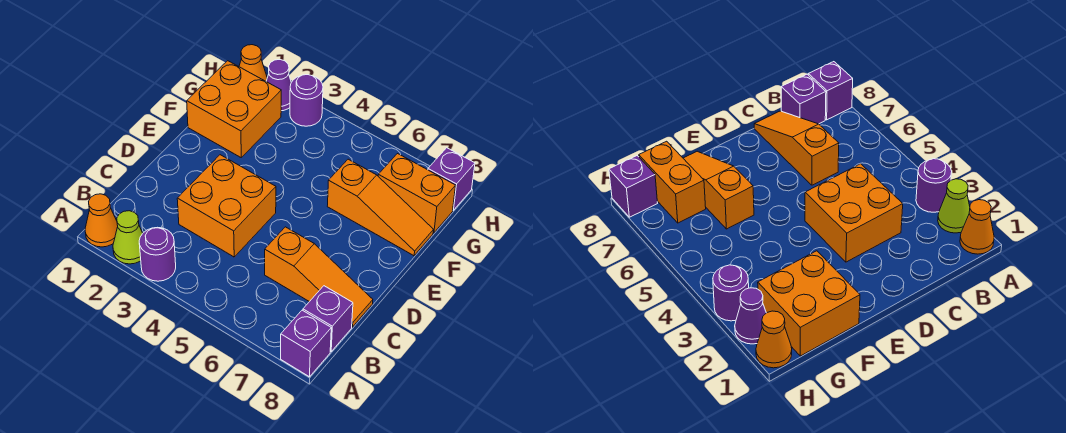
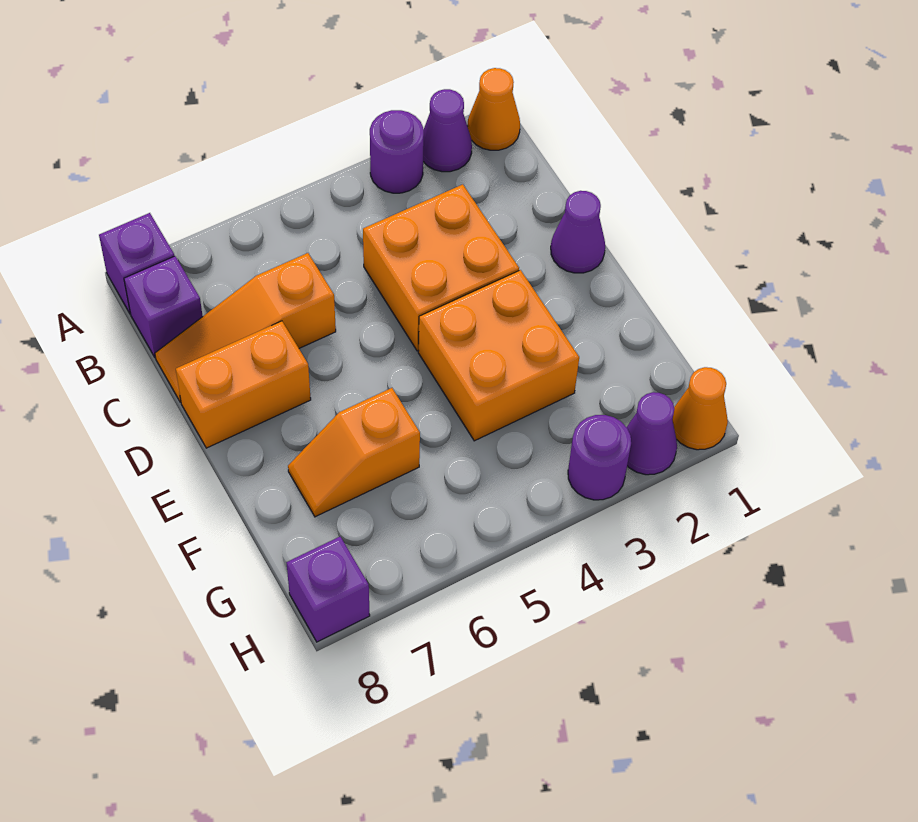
lime cone A2 level 1 -> purple cone A2 level 1
none -> purple cone D1 level 1
orange brick F1:G2 level 1 -> orange brick E3:F4 level 1
orange slope F6:F8 level 1 top 6 -> orange slope F6:F7 level 1 top 6
orange brick G7:G8 level 1 -> orange brick D7:D8 level 1

